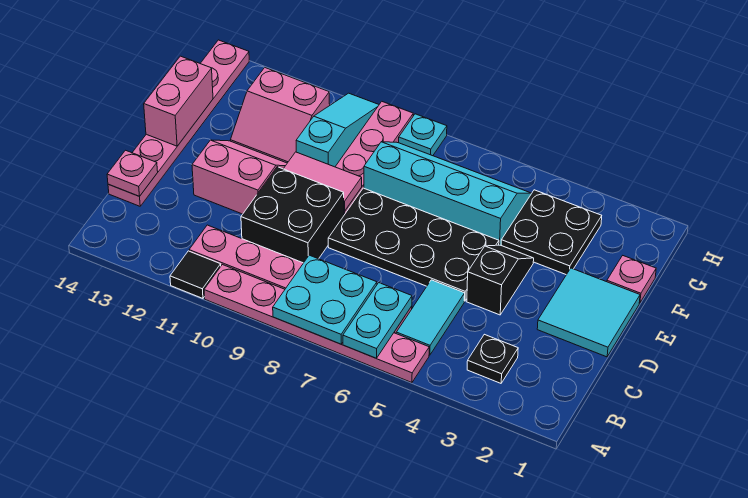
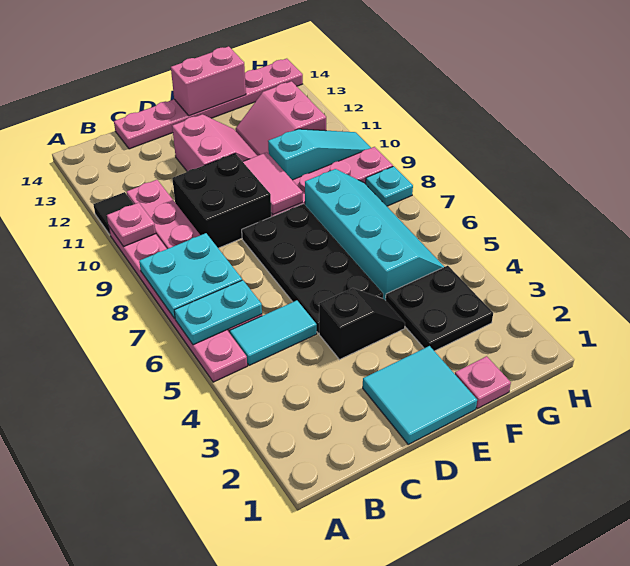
black plate B3 level 1 -> none
pink plate C14 level 2 -> pink plate A10 level 2

